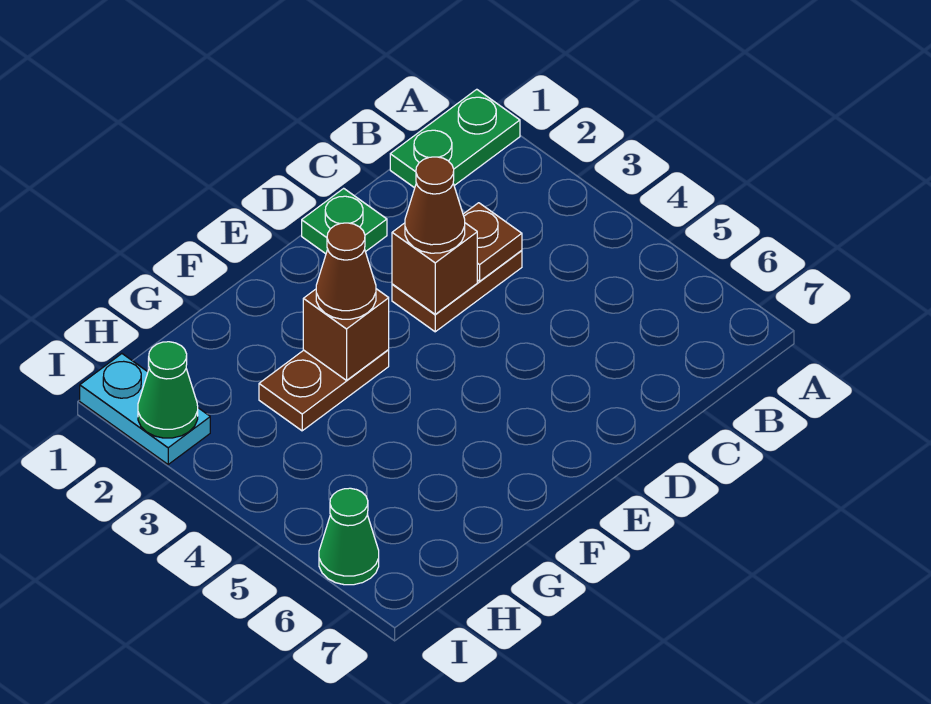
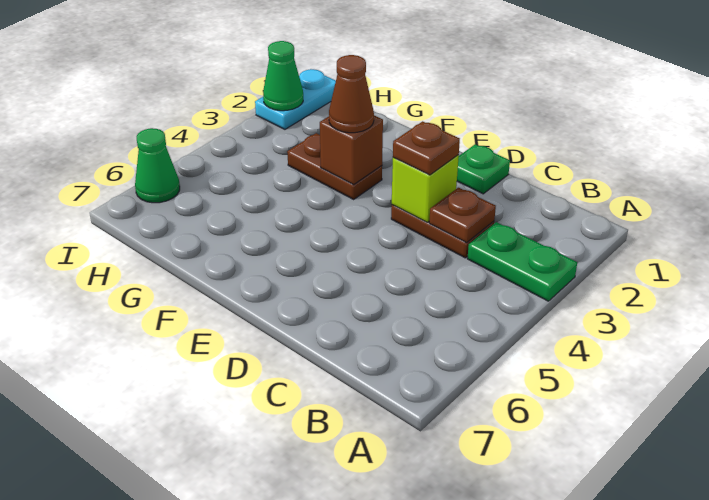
green plate A1:B1 level 1 -> green plate A3:B3 level 1
brown brick D3 level 2 -> lime brick D3 level 2
brown cone D3 level 3 -> brown plate D3 level 3

